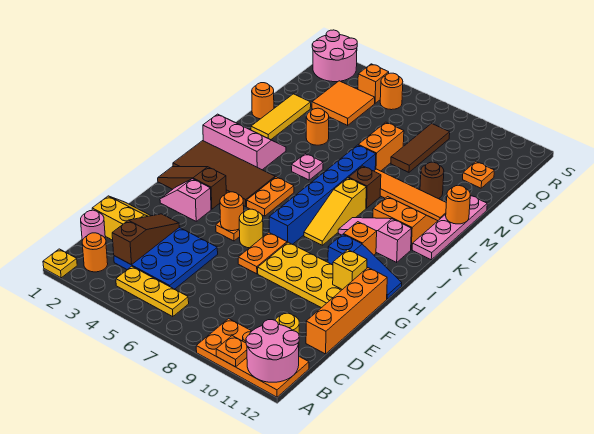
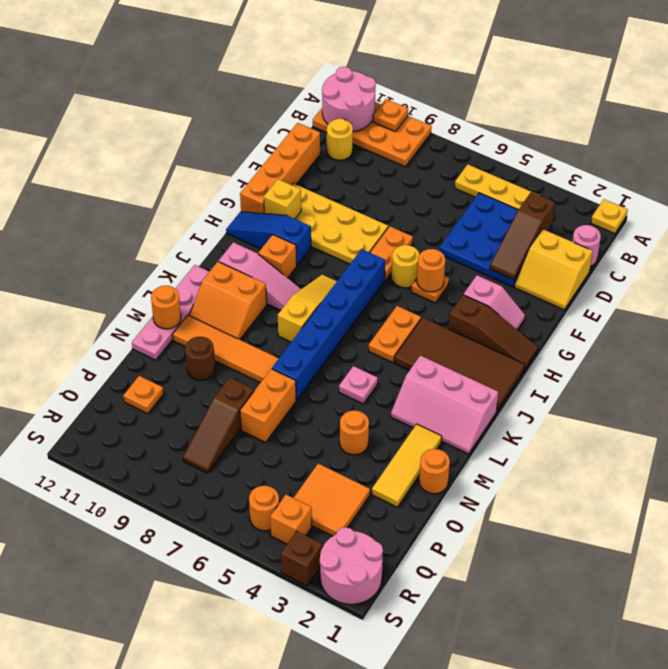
orange round brick B2 level 1 -> none
brown brick L8 level 1 -> brown brick S3 level 1
brown tile O8:Q8 level 1 -> brown slope O8:Q8 level 1 top O

